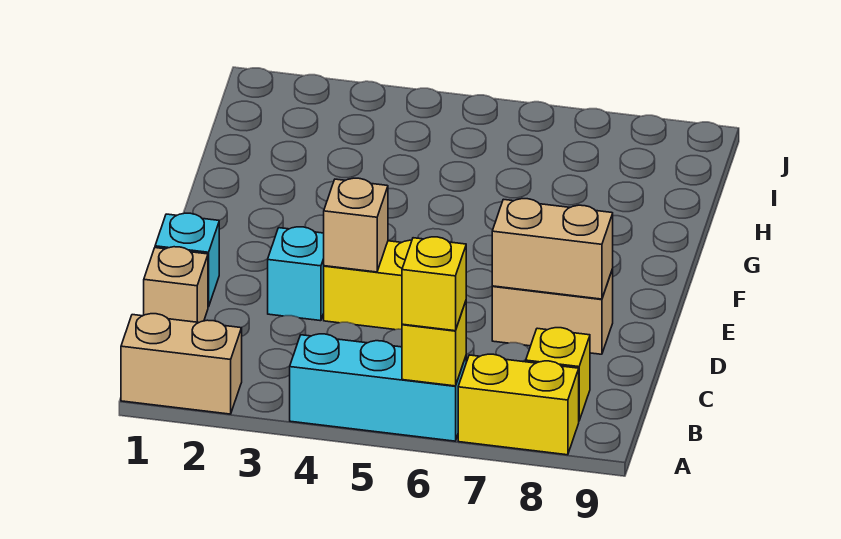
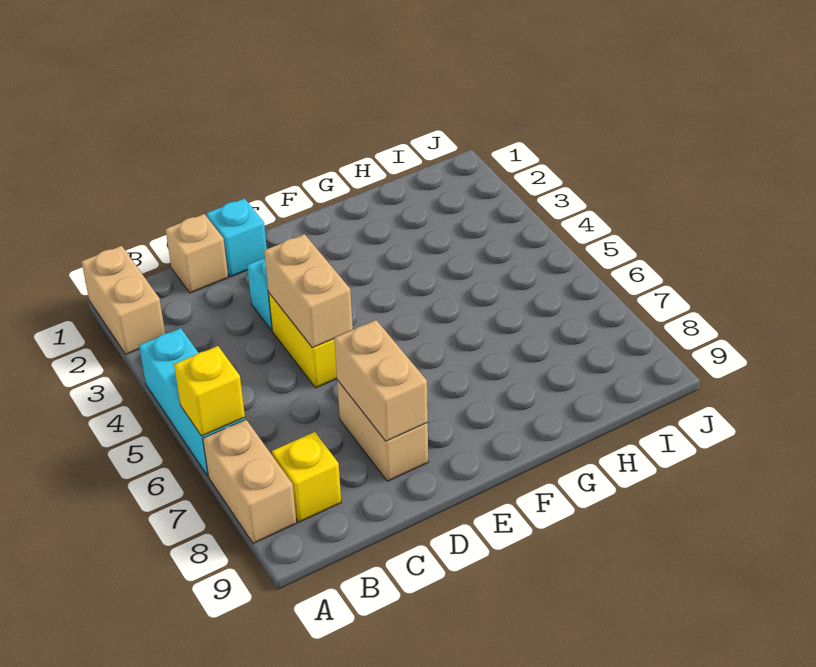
yellow brick A6 level 3 -> none
yellow brick A7:A8 level 1 -> tan brick A7:A8 level 1
tan brick D4 level 2 -> tan brick D4:D5 level 2

